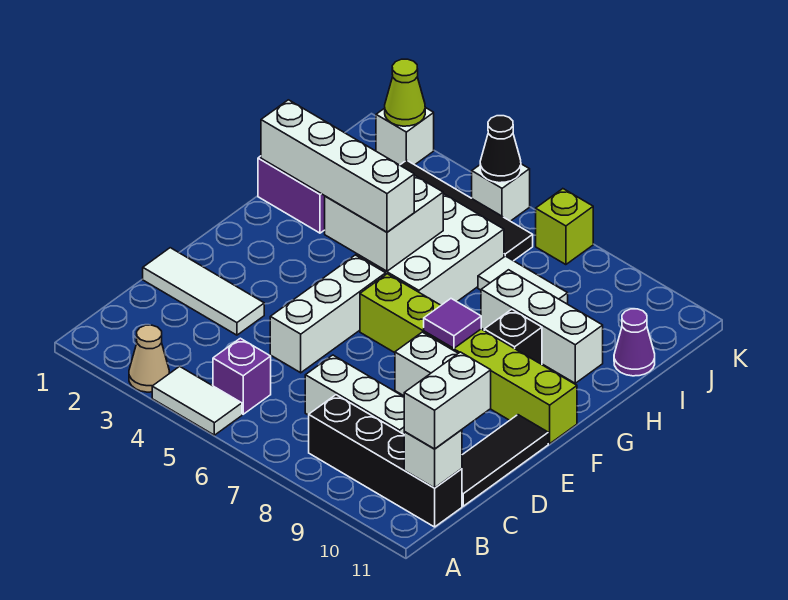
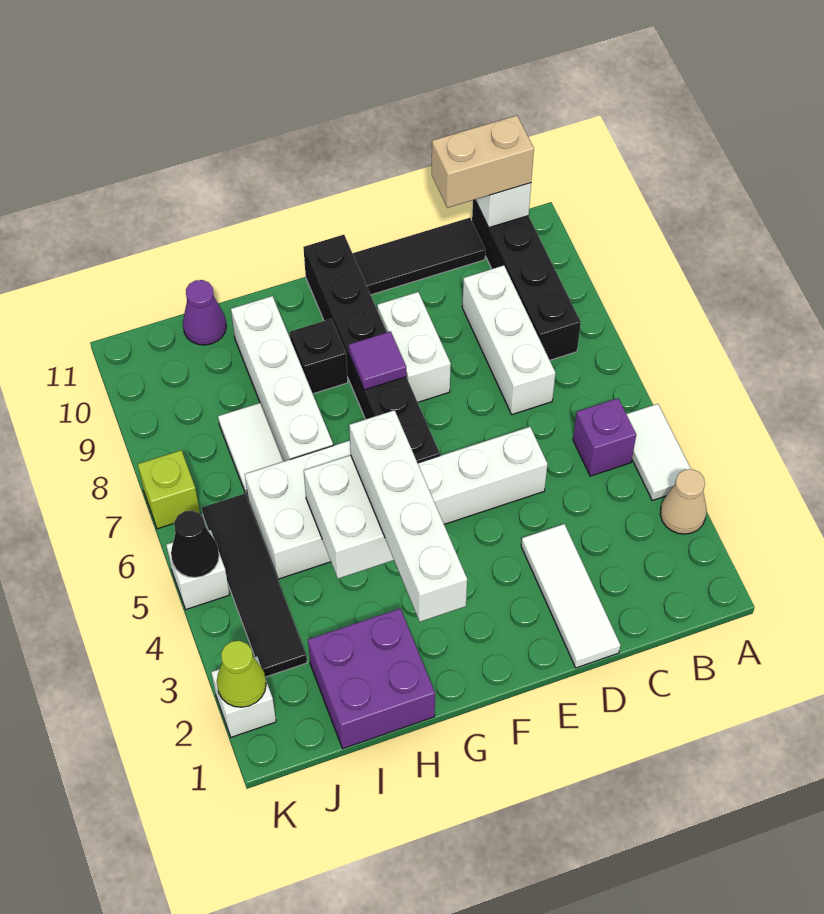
white brick B11:C11 level 3 -> tan brick B11:C11 level 3
lime brick F6:F11 level 1 -> black brick F6:F11 level 1
white brick H8:H10 level 1 -> white brick H7:H10 level 1

